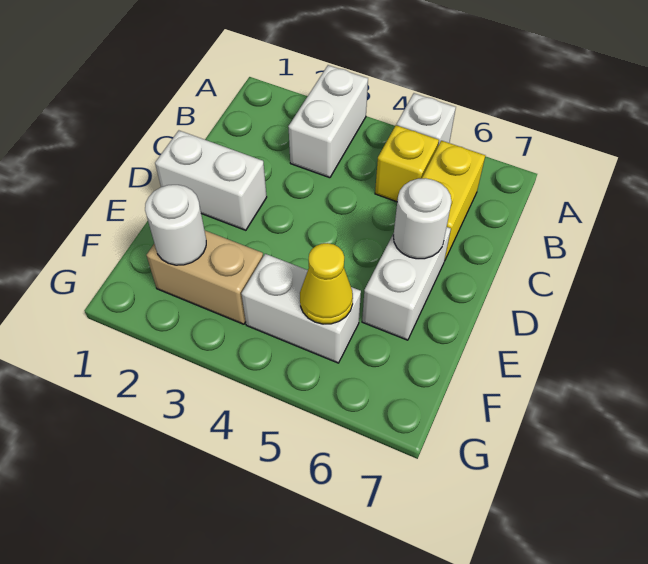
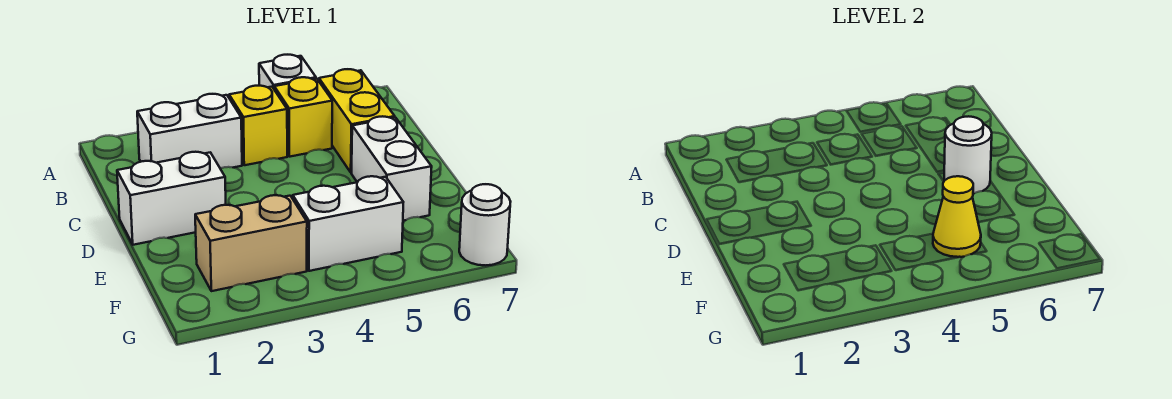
white brick A3:B3 level 1 -> white brick B2:B3 level 1
none -> yellow brick B4 level 1
white round brick F2 level 2 -> white round brick G7 level 1

